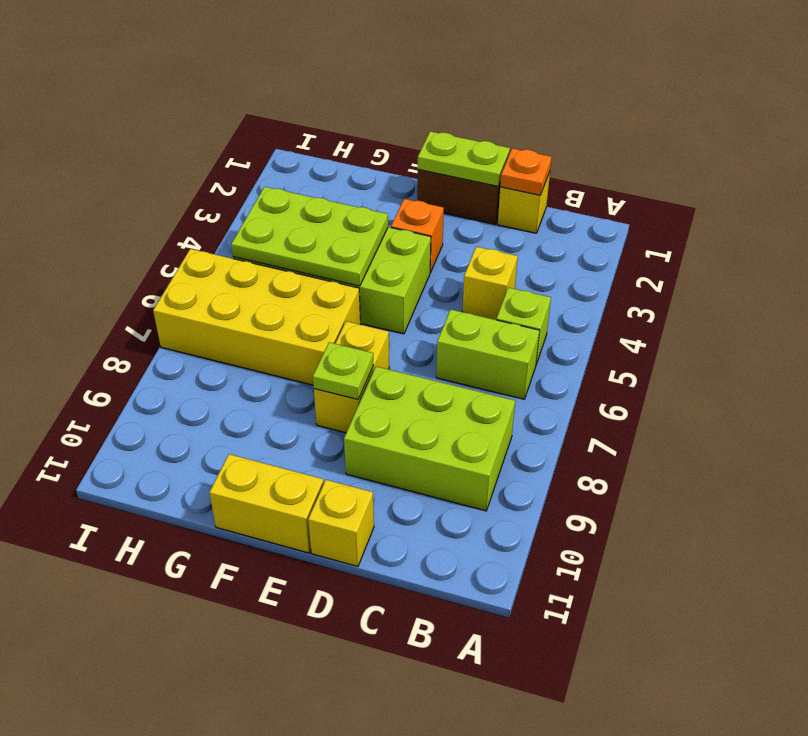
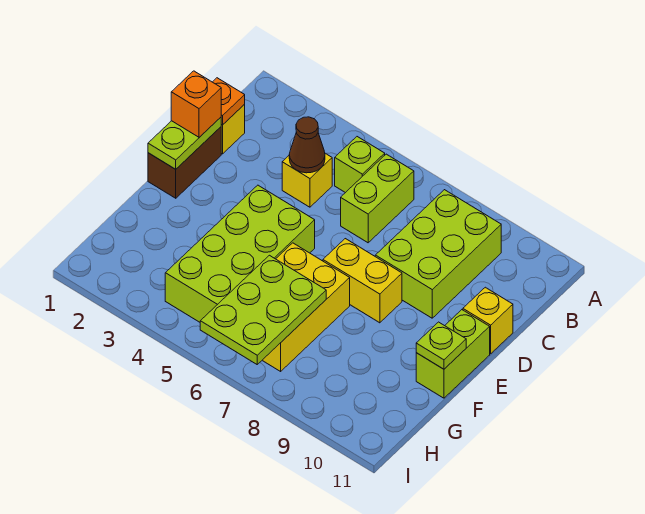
none -> brown cone C4 level 2
orange brick E3 level 1 -> orange brick D1 level 3
lime plate E8 level 2 -> lime plate F11 level 2
yellow brick E11:F11 level 1 -> lime brick E11:F11 level 1
lime plate F4:H5 level 2 -> lime plate G6:I7 level 2
yellow brick F6:I7 level 1 -> yellow brick F6:H7 level 1

